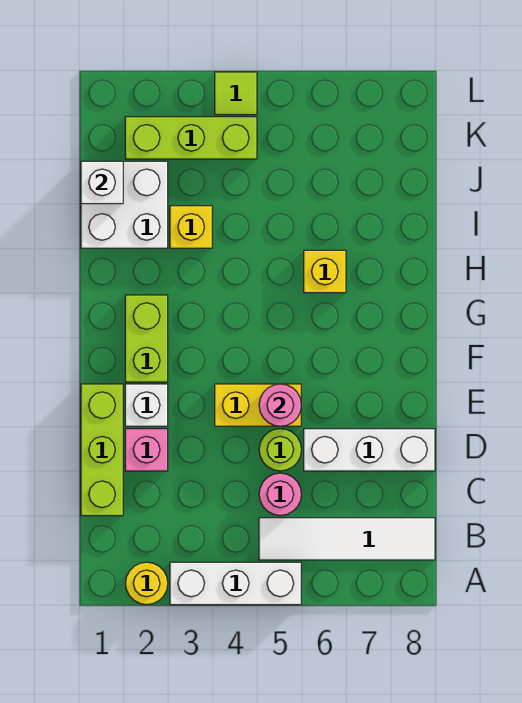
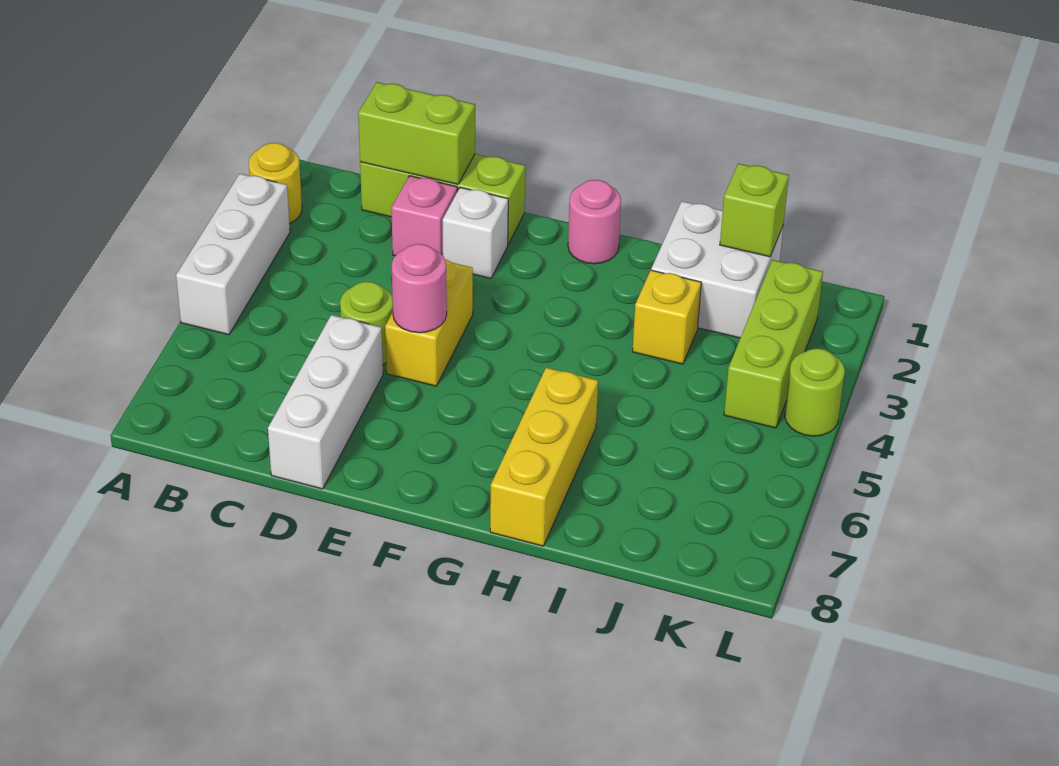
white tile B5:B8 level 1 -> none
pink round brick C5 level 1 -> pink round brick G1 level 1
lime brick F2:G2 level 1 -> lime brick C1:D1 level 2
yellow brick H6 level 1 -> yellow brick H6:H8 level 1
white brick J1 level 2 -> lime brick J1 level 2
lime tile L4 level 1 -> lime round brick L4 level 1

